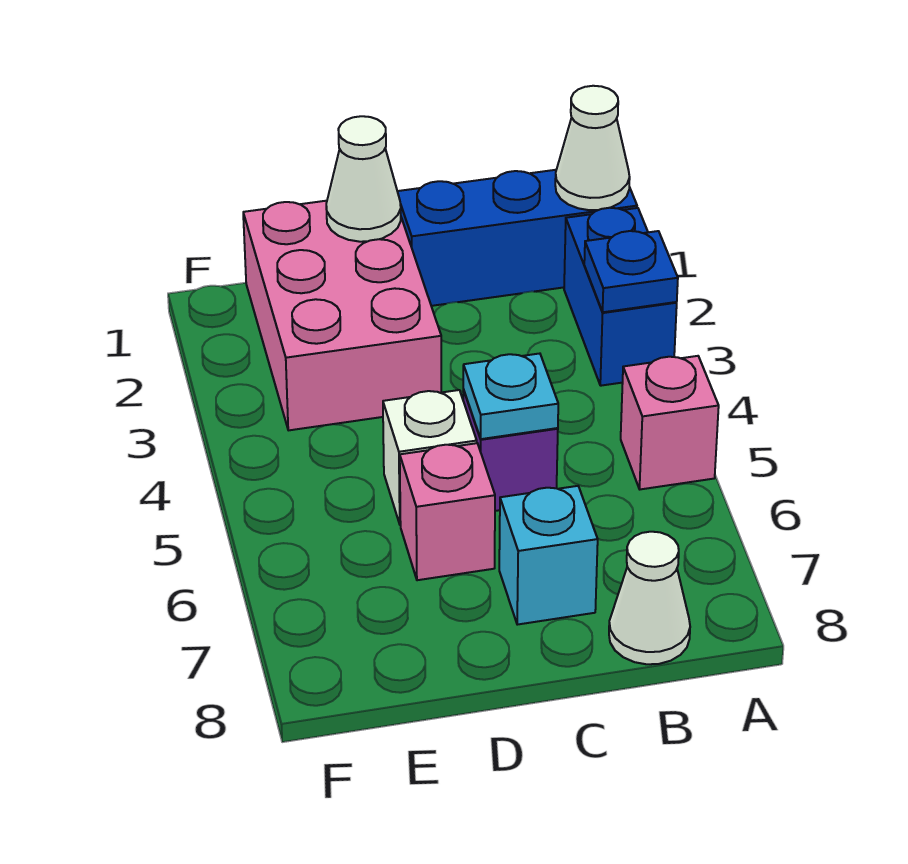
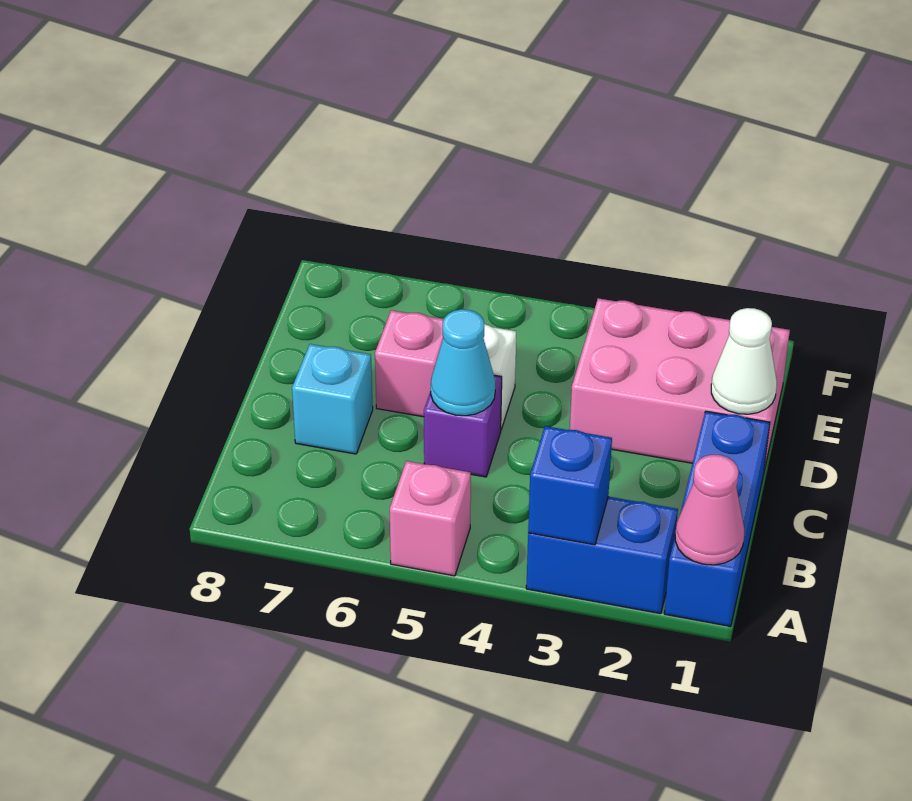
white cone A1 level 2 -> pink cone A1 level 2
blue plate A3 level 2 -> blue brick A3 level 2
white cone B8 level 1 -> none
cyan plate C5 level 2 -> cyan cone C5 level 2

